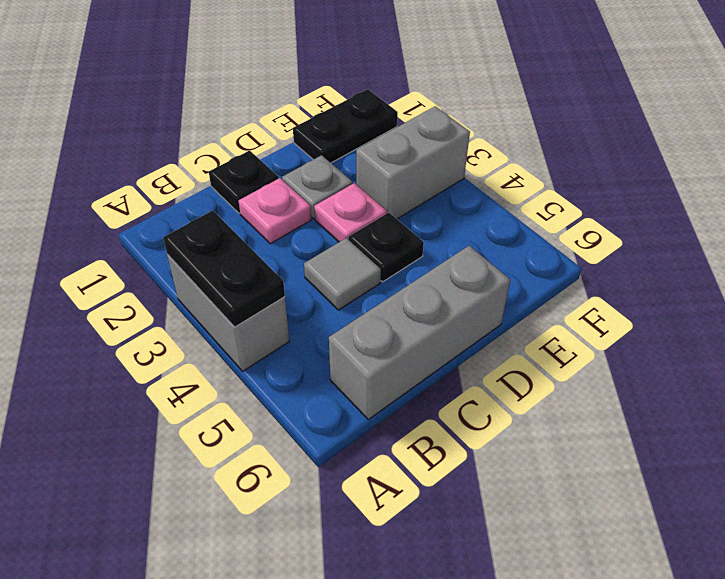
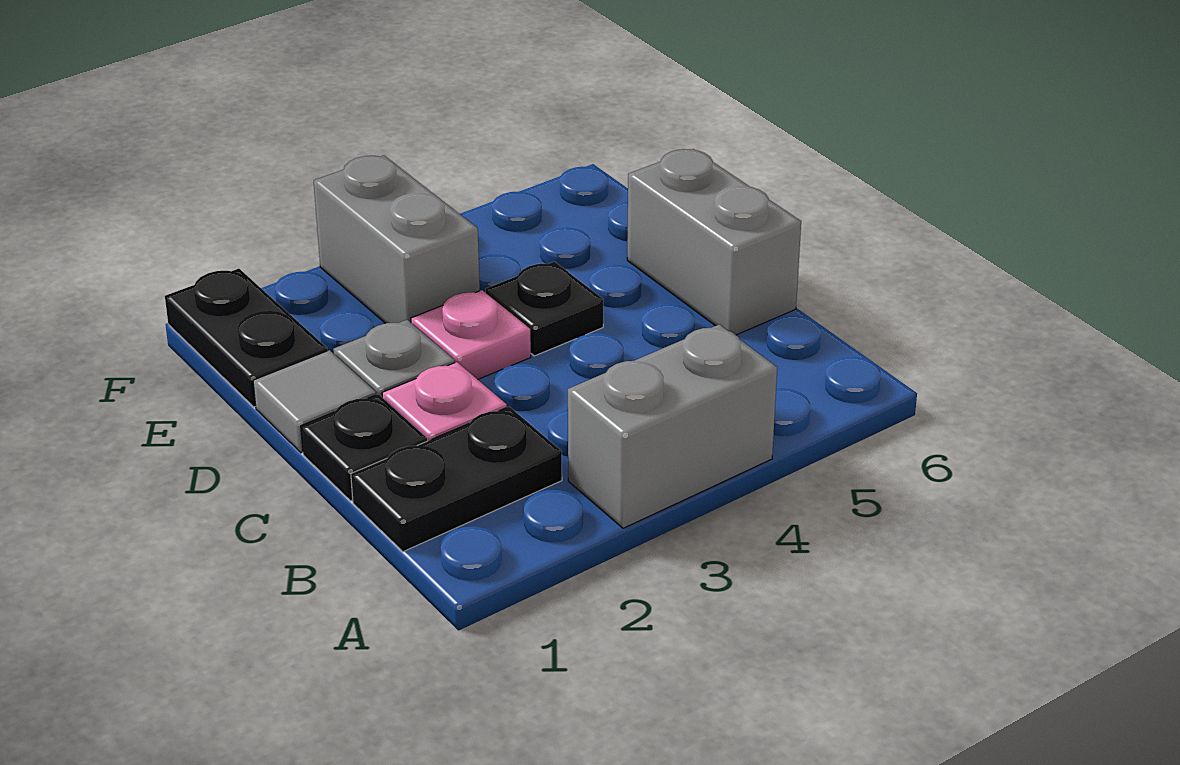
black plate A3:A4 level 2 -> black plate B1:B2 level 1
grey brick B6:D6 level 1 -> grey brick C6:D6 level 1
grey tile C4 level 1 -> grey tile D1 level 1

